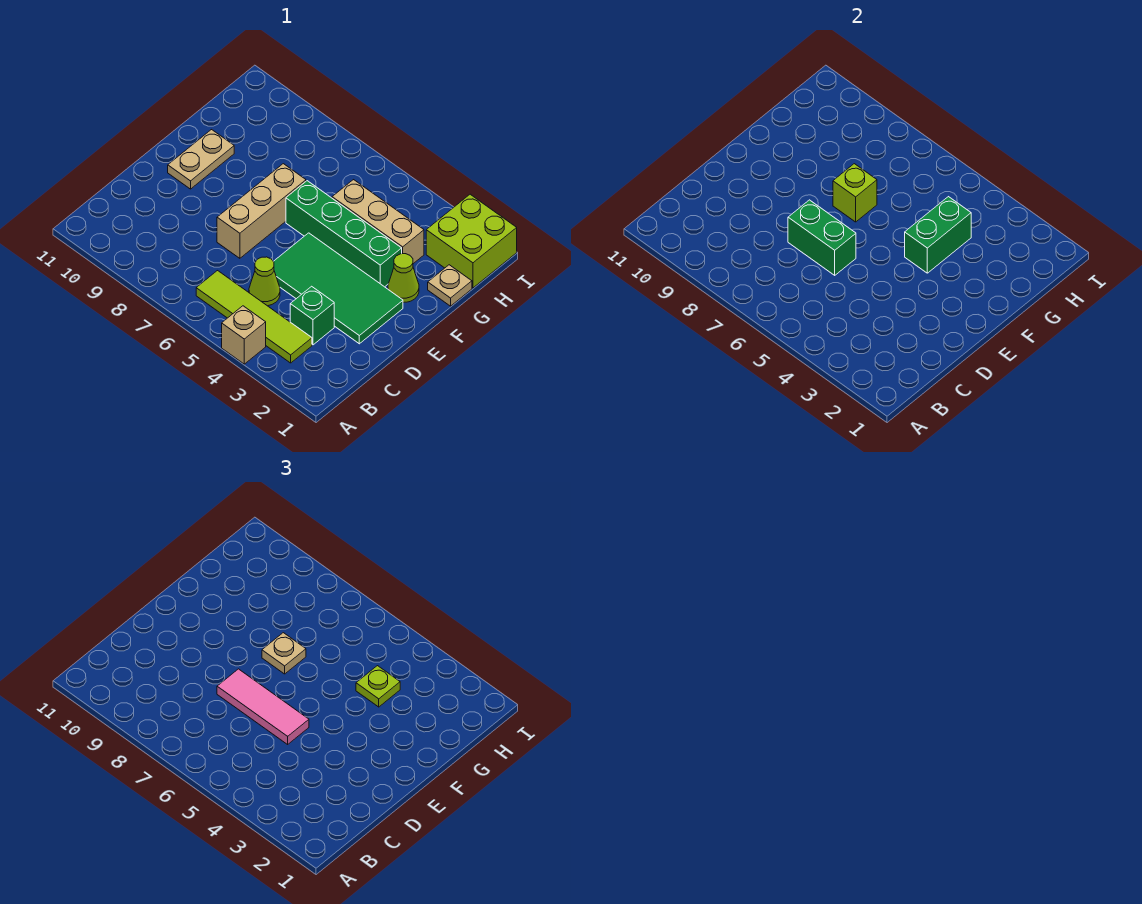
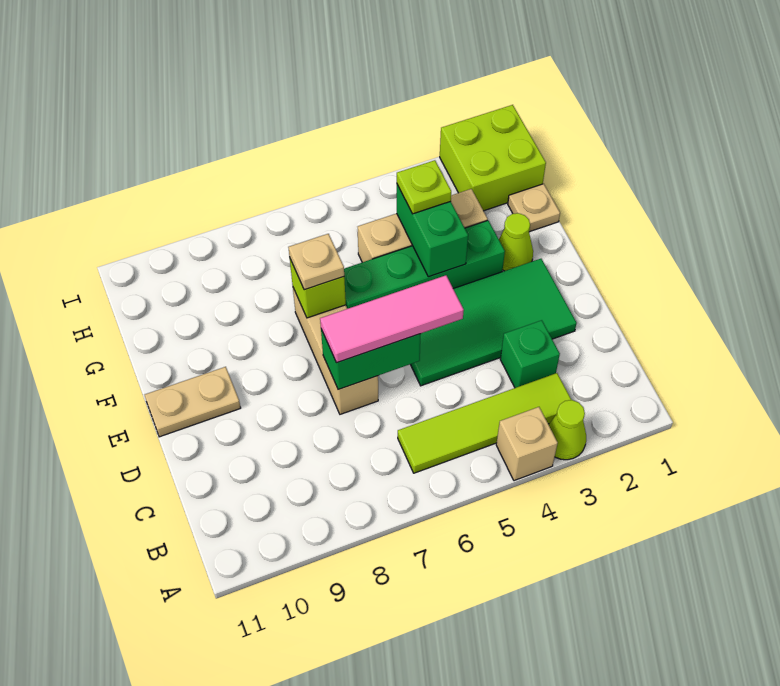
lime cone C5 level 1 -> lime cone A3 level 1
tan plate E10:F10 level 1 -> tan plate E10:E11 level 1

